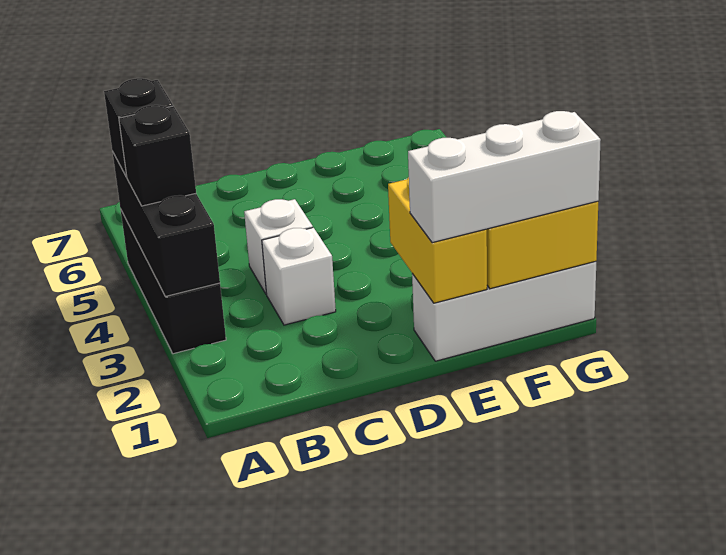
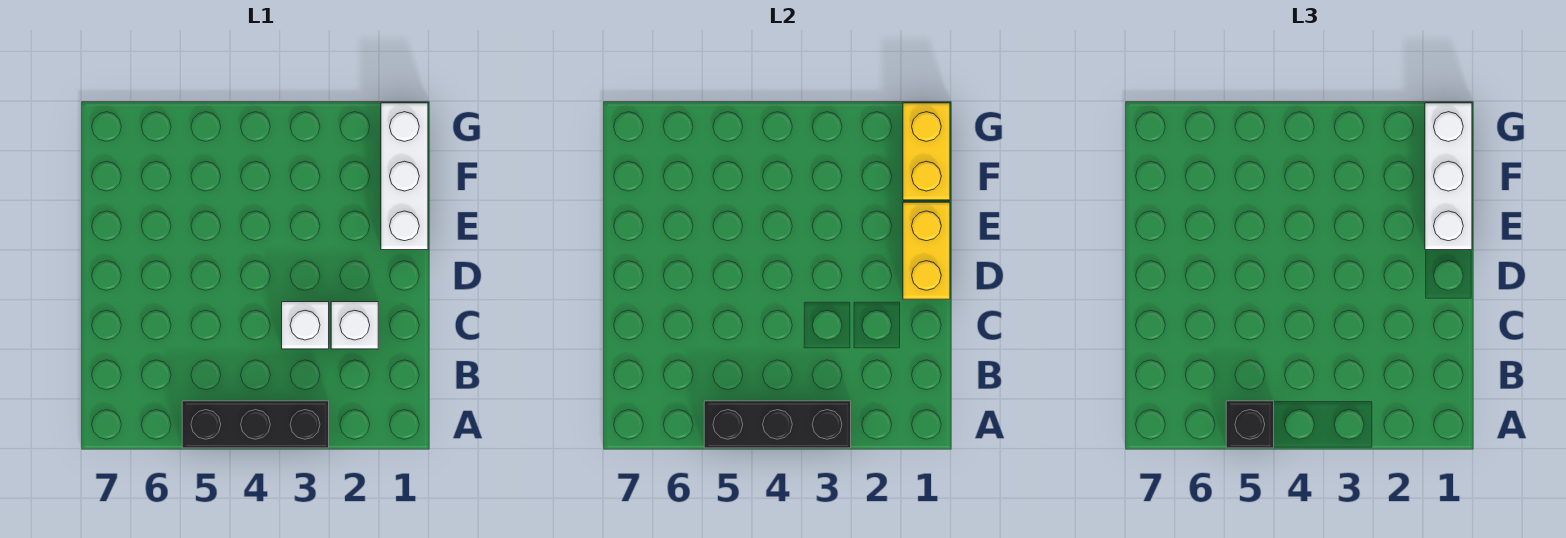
black brick A4 level 3 -> none
white brick C4 level 1 -> white brick C2 level 1
yellow brick E1:E2 level 2 -> yellow brick D1:E1 level 2

